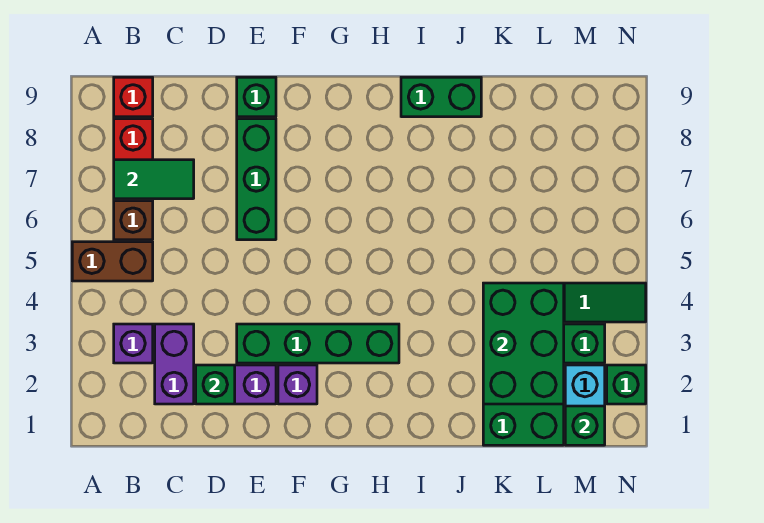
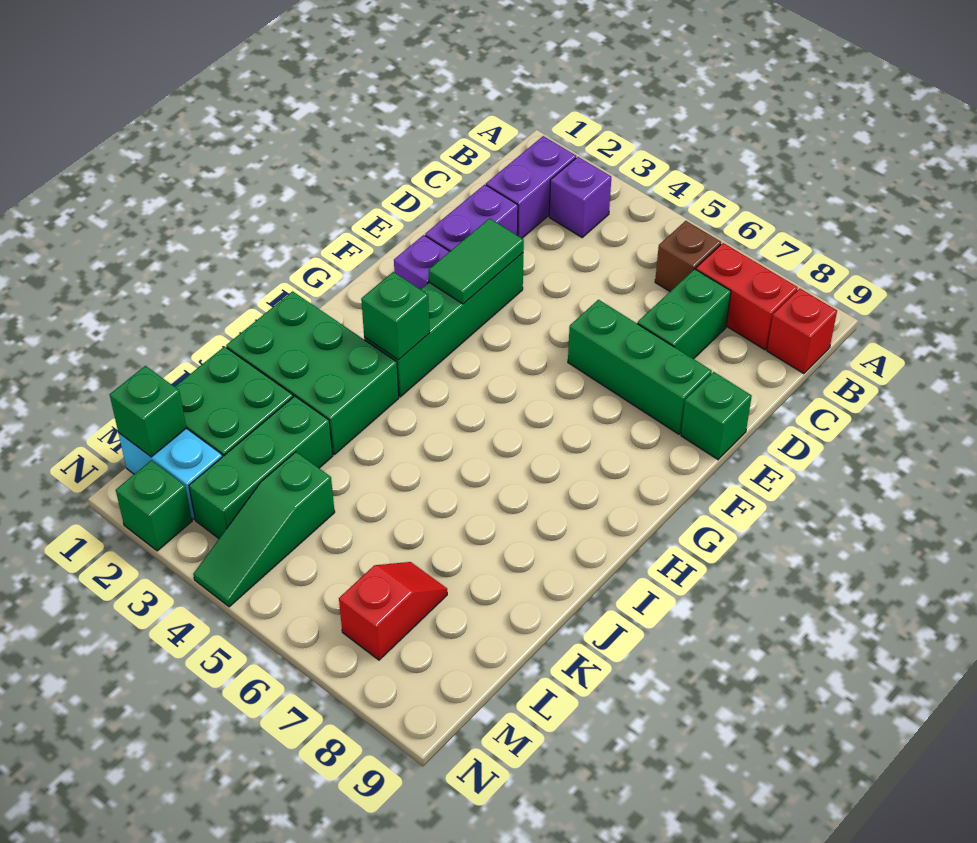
brown brick A5:B5 level 1 -> none
green tile B7:C7 level 2 -> green tile E3:F3 level 2
purple brick C2:C3 level 1 -> purple brick B2:C2 level 1
green brick D2 level 2 -> green brick H3 level 2
green brick I9:J9 level 1 -> green brick C7:D7 level 1
green brick K2:L4 level 2 -> green brick I1:J3 level 1
none -> red slope L7:M7 level 1 top M

